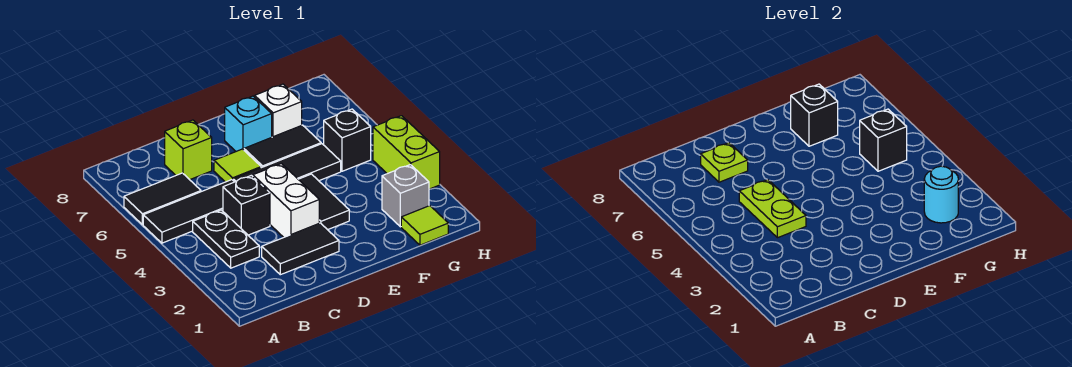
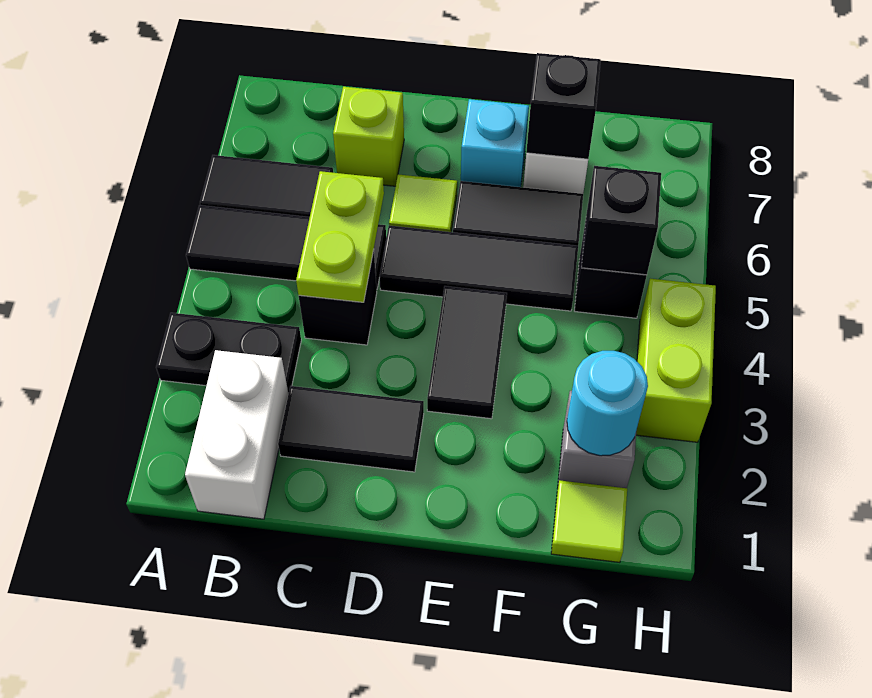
black plate B3:B4 level 1 -> black plate A3:B3 level 1
lime plate C7 level 2 -> none
white brick D3:D4 level 1 -> white brick B1:B2 level 1

